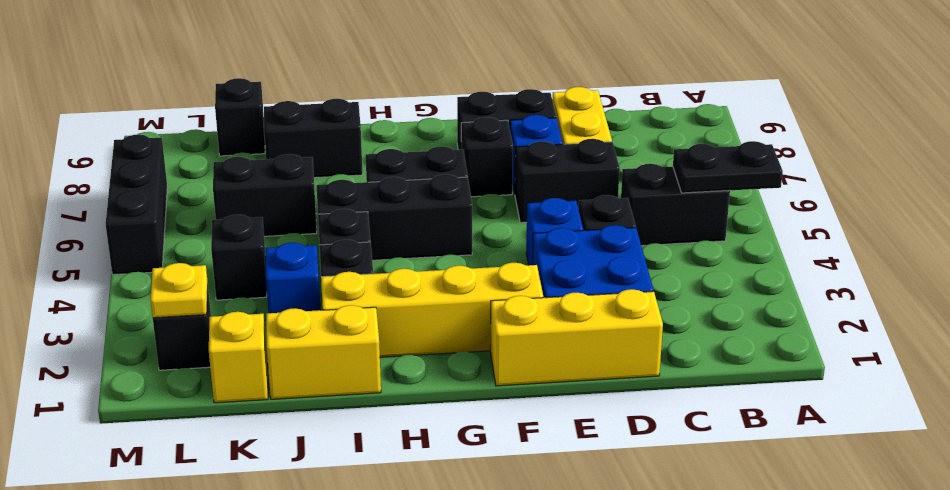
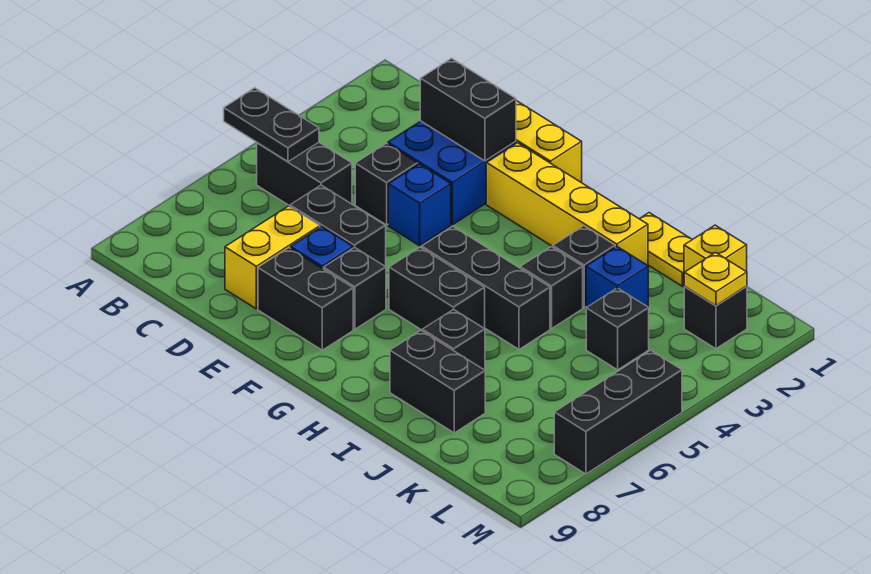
yellow brick I1:J1 level 1 -> yellow plate I1:J1 level 1
black brick J6:K6 level 1 -> black brick D2:E2 level 2
black brick K9 level 1 -> black brick I7 level 1

